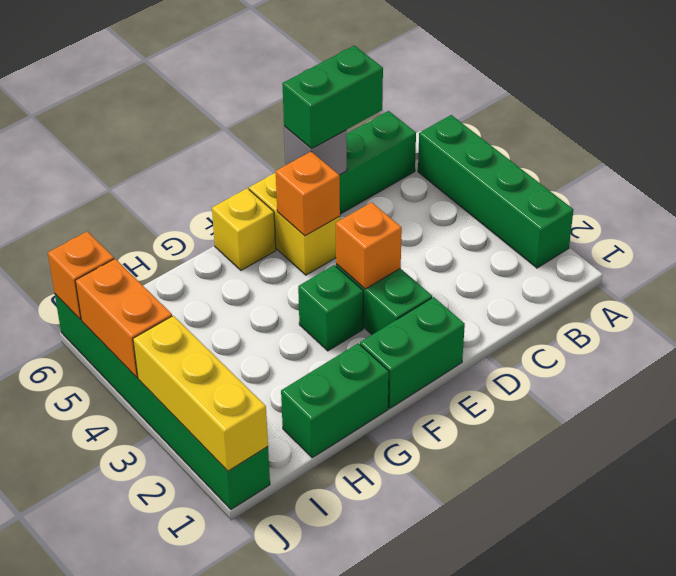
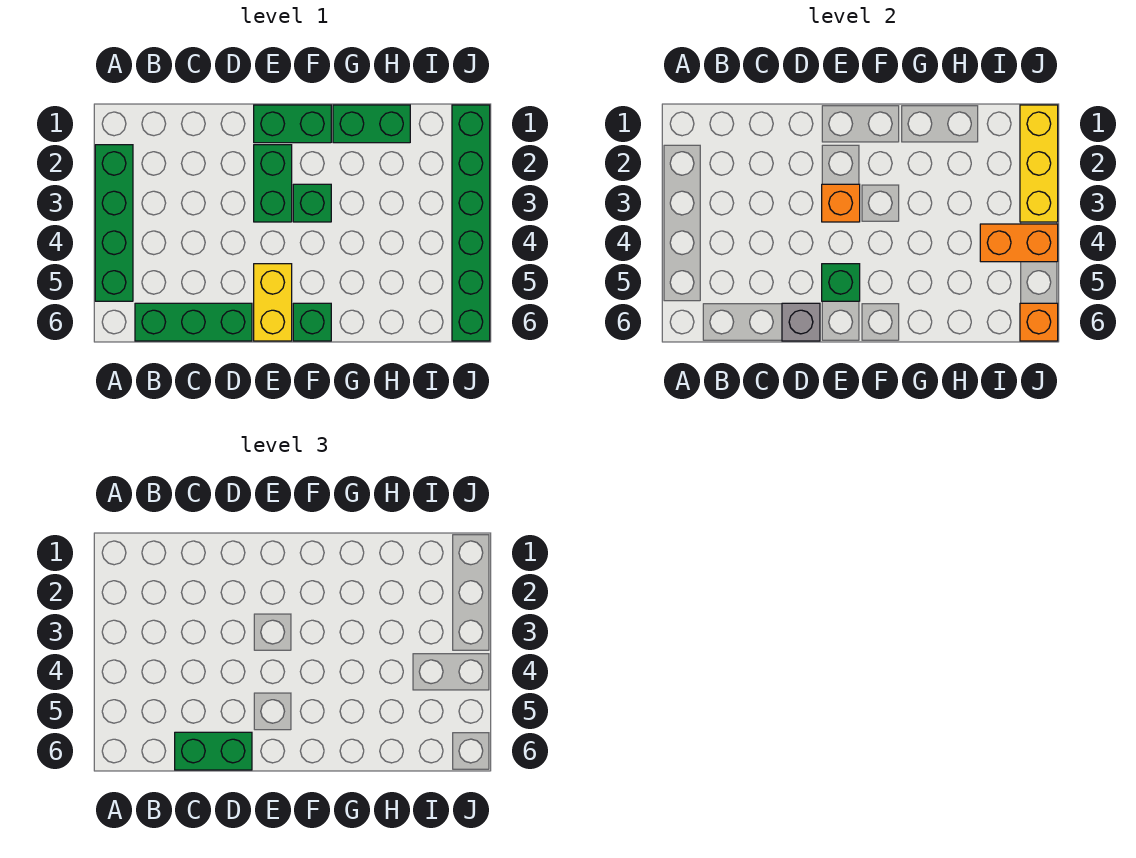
orange brick E5 level 2 -> green brick E5 level 2
yellow brick F6 level 1 -> green brick F6 level 1
orange brick J4:J5 level 2 -> orange brick I4:J4 level 2

